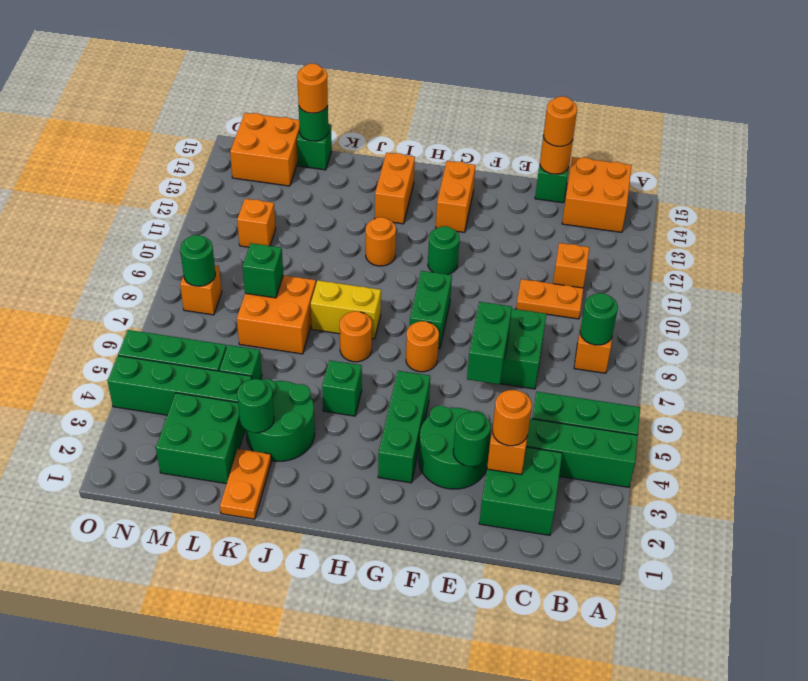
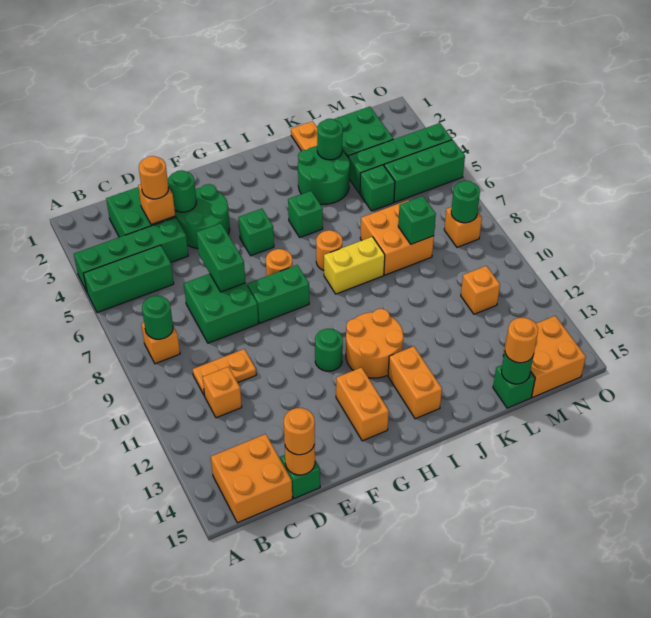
green brick G3:G5 level 1 -> green brick G5 level 1
green brick G8:G9 level 1 -> green brick F8:G8 level 1
orange round brick I11 level 1 -> orange round brick H11:I12 level 1

